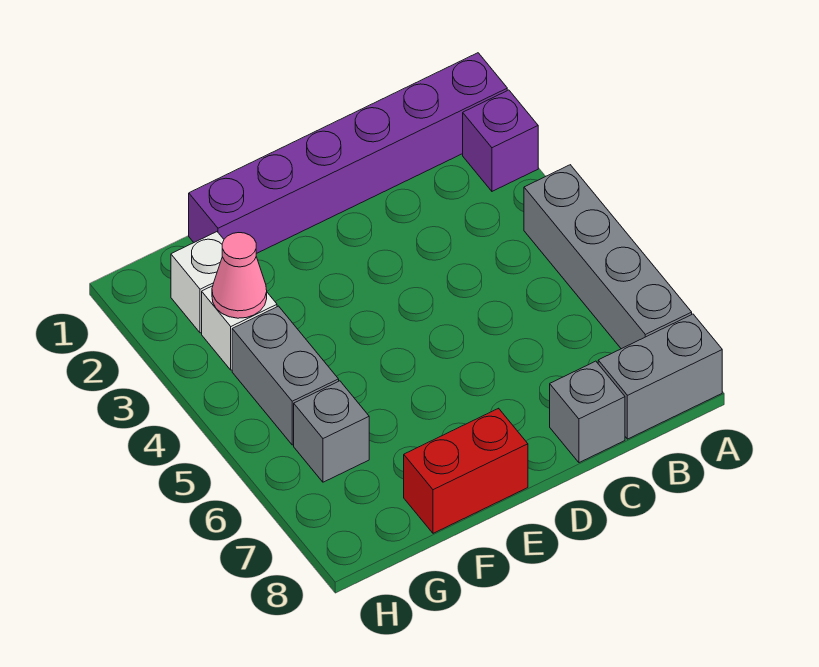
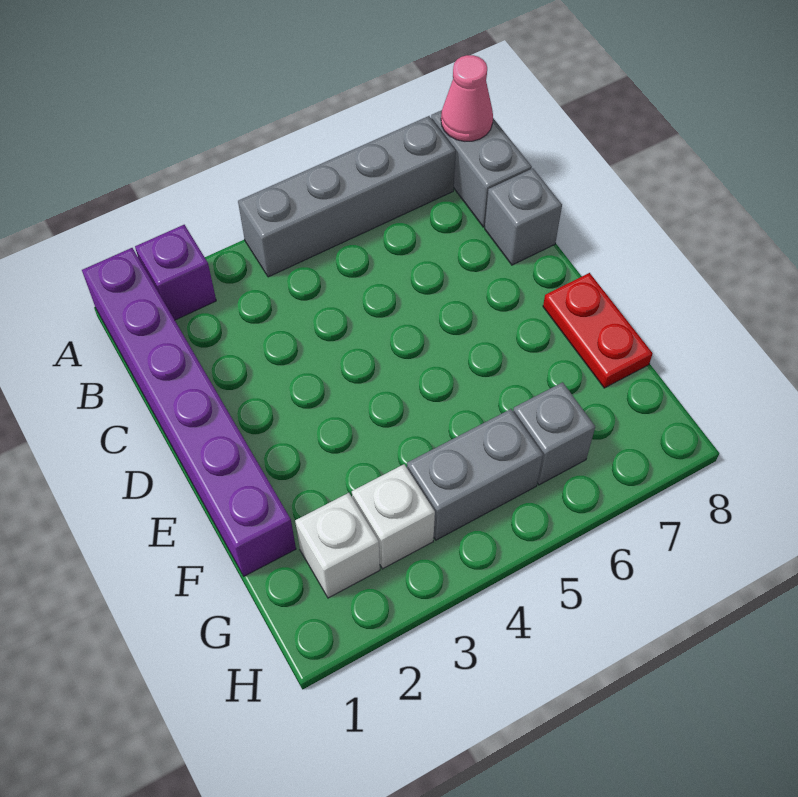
red brick E8:F8 level 1 -> red plate E8:F8 level 1
pink cone G3 level 2 -> pink cone A8 level 2

